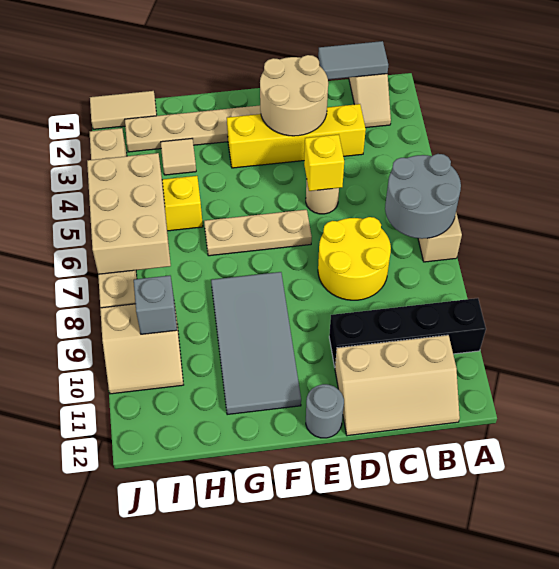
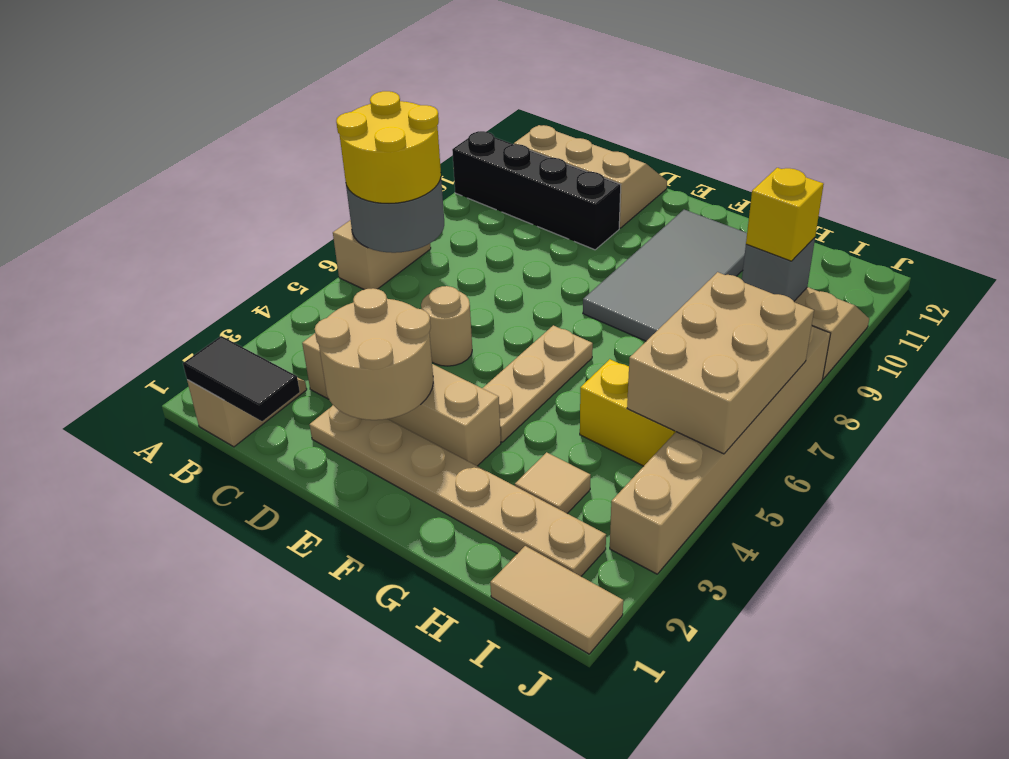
grey tile B1:C1 level 2 -> black tile B1:C1 level 2
yellow brick C3:F3 level 1 -> tan brick C3:F3 level 1
yellow round brick C7:D8 level 1 -> yellow round brick A6:B7 level 3
yellow brick D5 level 2 -> yellow brick I9 level 3
tan plate E6:G6 level 1 -> tan plate F4:F6 level 1
grey round brick E12 level 1 -> none

